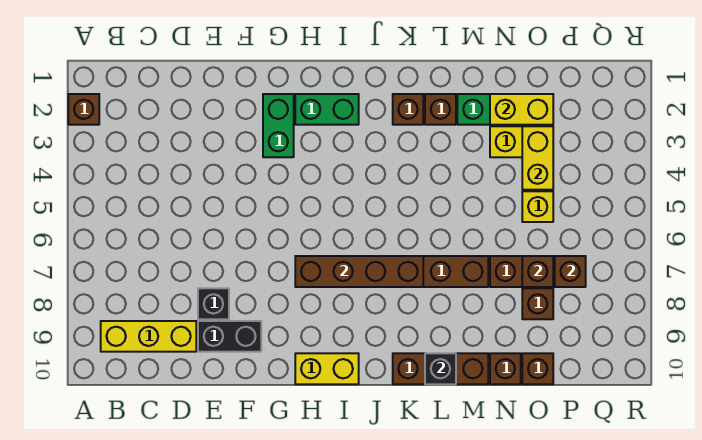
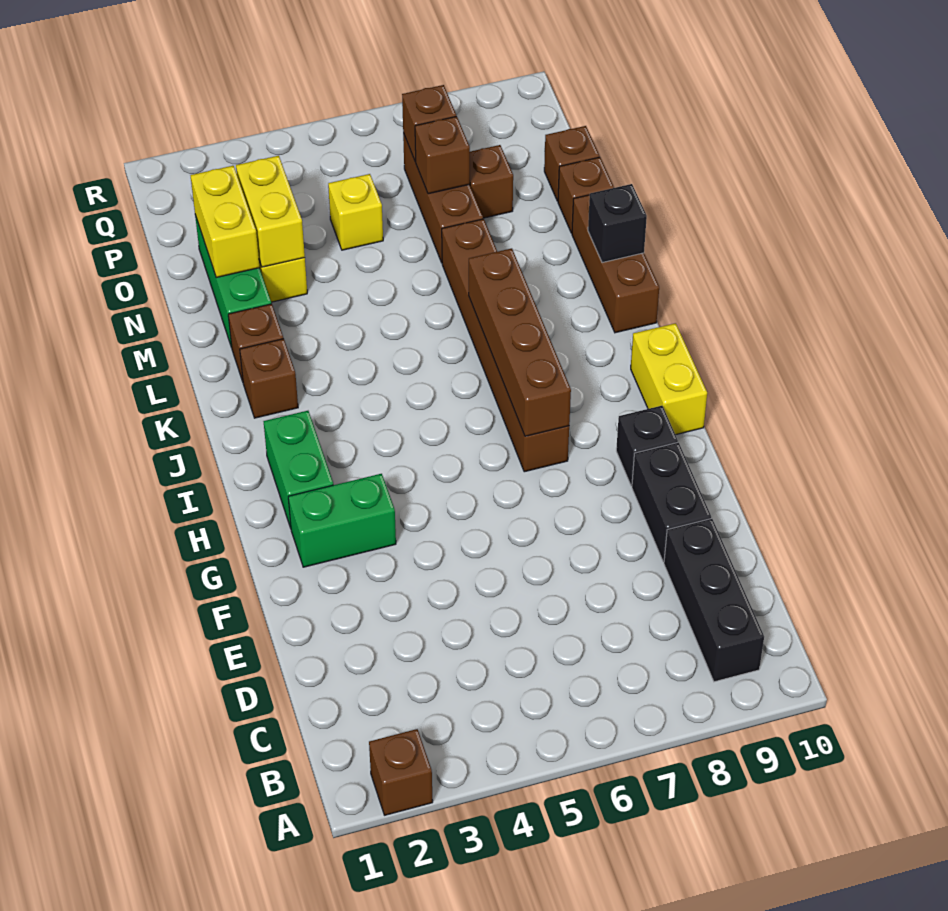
yellow brick B9:D9 level 1 -> black brick B9:D9 level 1
black brick E8 level 1 -> black brick G9 level 1
yellow brick O3:O4 level 2 -> yellow brick N3:O3 level 2

